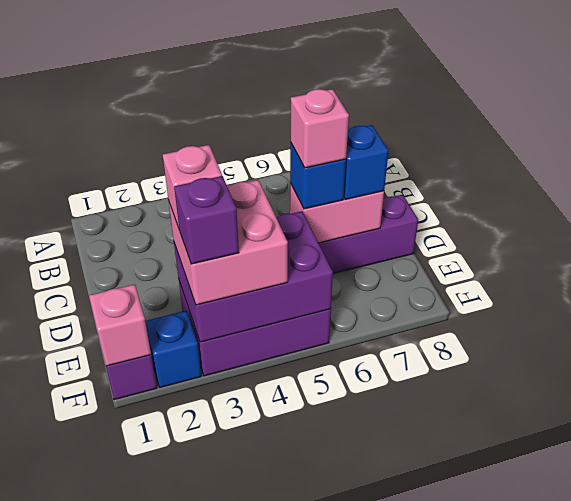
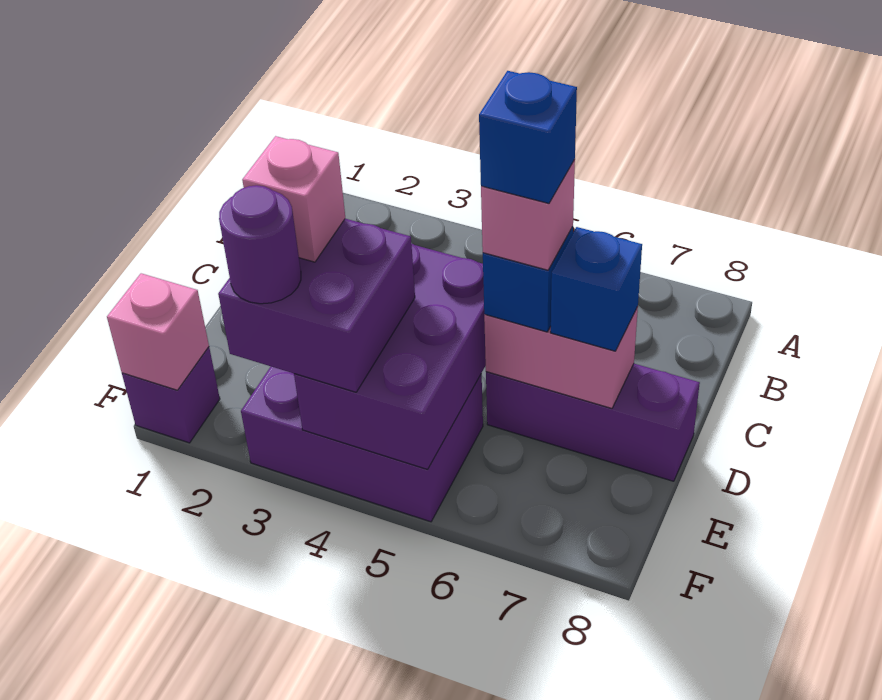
purple brick E3:F5 level 2 -> purple brick D4:F5 level 2
pink brick E3:F4 level 3 -> purple brick E3:F4 level 3
blue brick F2 level 1 -> blue brick D6 level 5
purple brick F3 level 4 -> purple round brick F3 level 4

